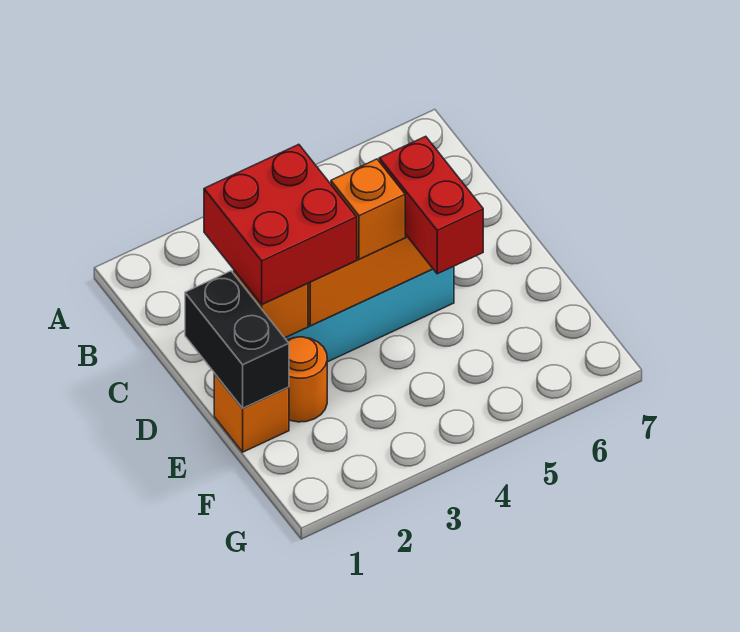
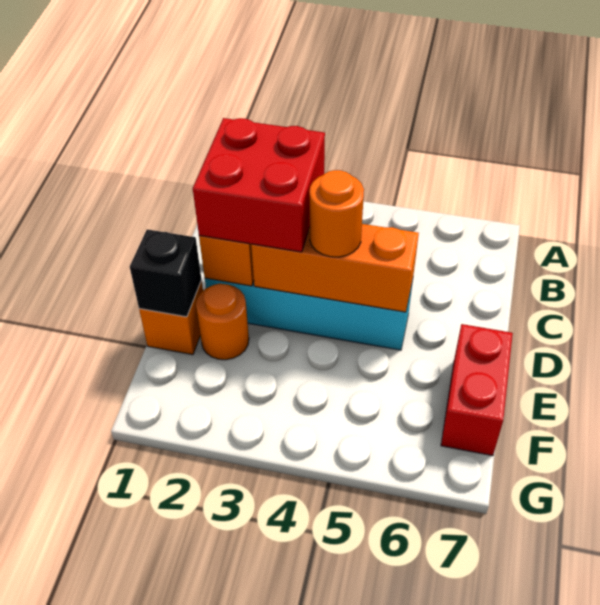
black brick D1:E1 level 2 -> black brick E1 level 2
orange brick D4 level 3 -> orange round brick D4 level 3
red brick D5:E5 level 3 -> red brick E7:F7 level 1

